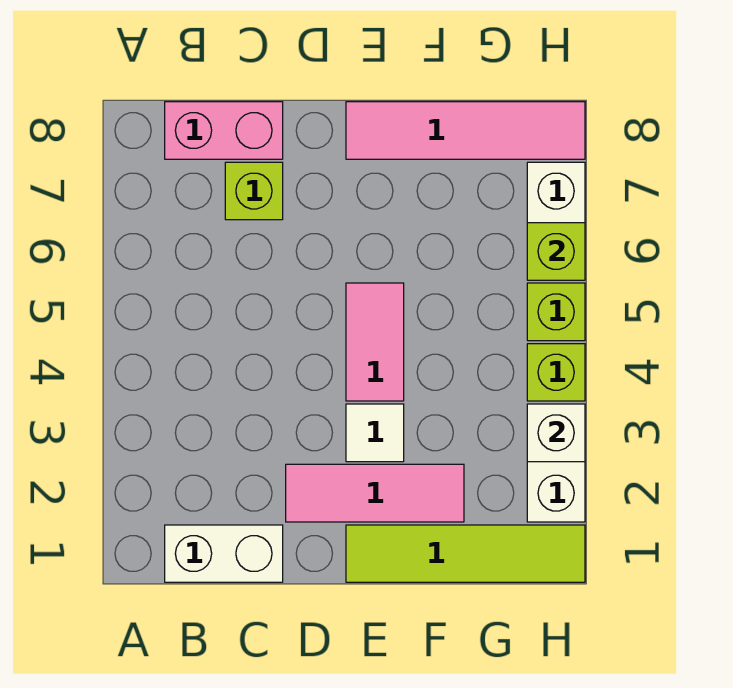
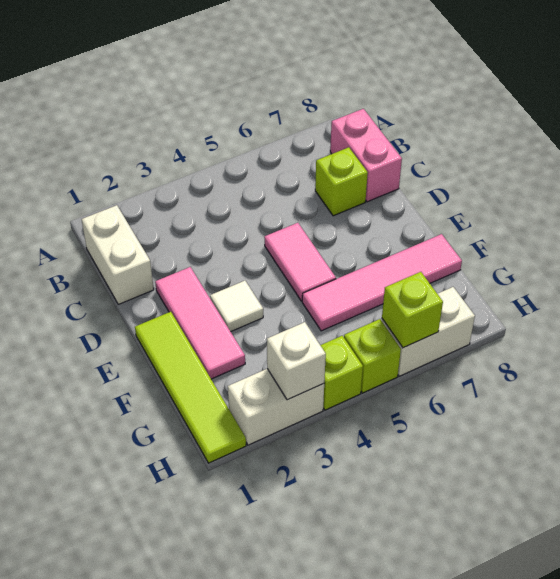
pink tile E4:E5 level 1 -> pink tile D5:E5 level 1
pink tile E8:H8 level 1 -> pink tile F5:F8 level 1

